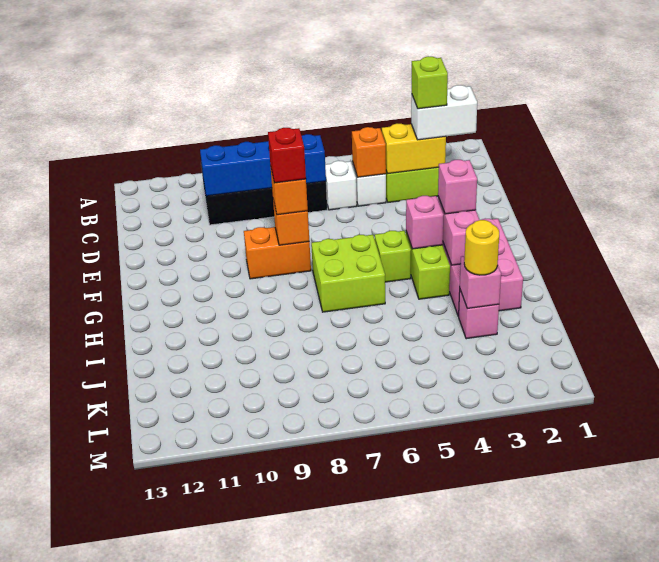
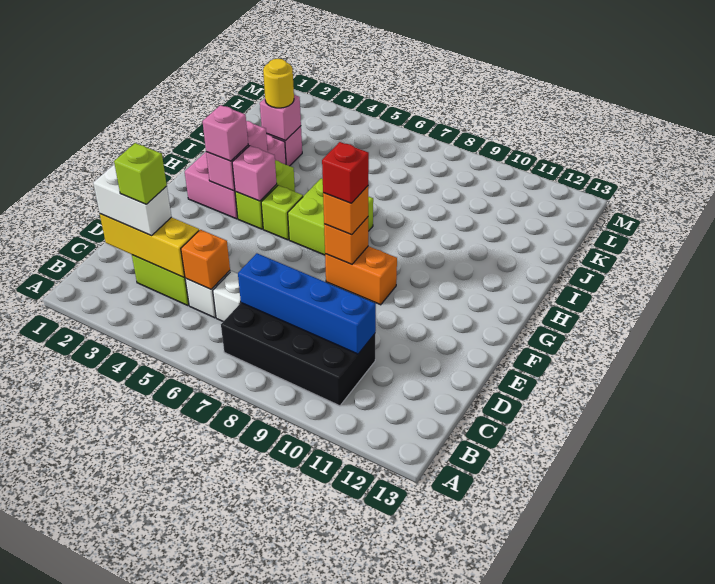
yellow brick C3:C4 level 2 -> yellow brick C2:C4 level 2

